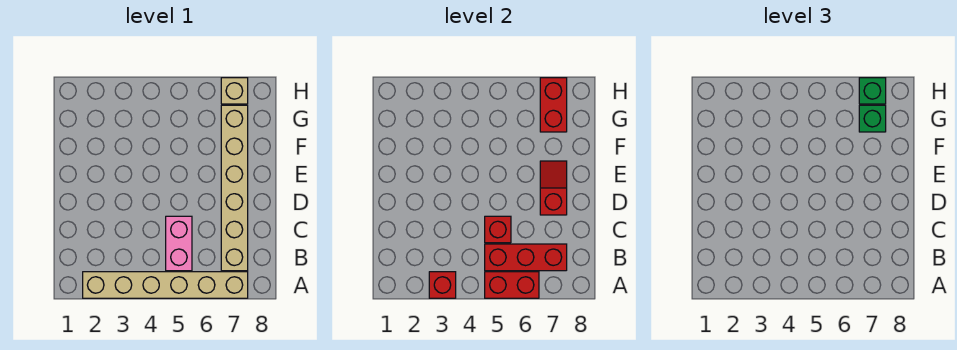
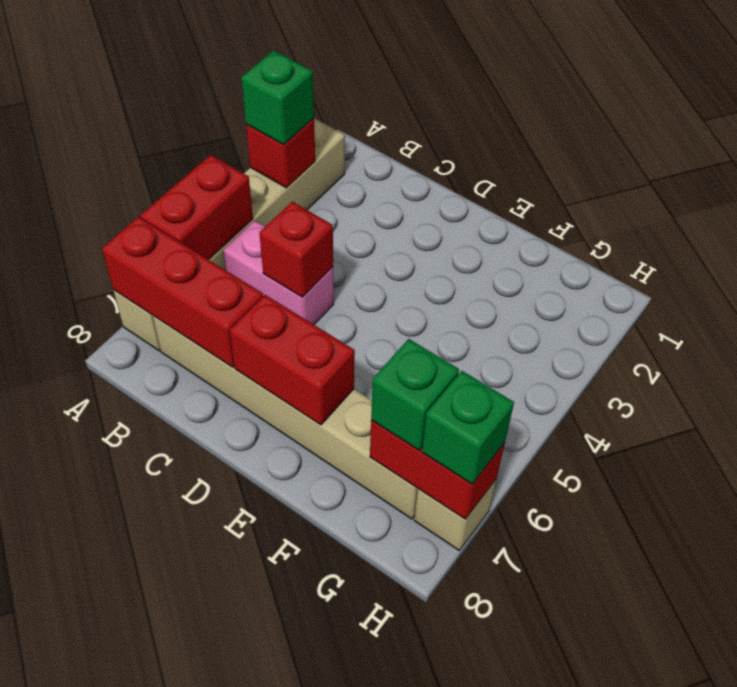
none -> green brick A3 level 3
red brick B5:B7 level 2 -> red brick A7:C7 level 2
red slope D7:E7 level 2 top D -> red brick D7:E7 level 2

